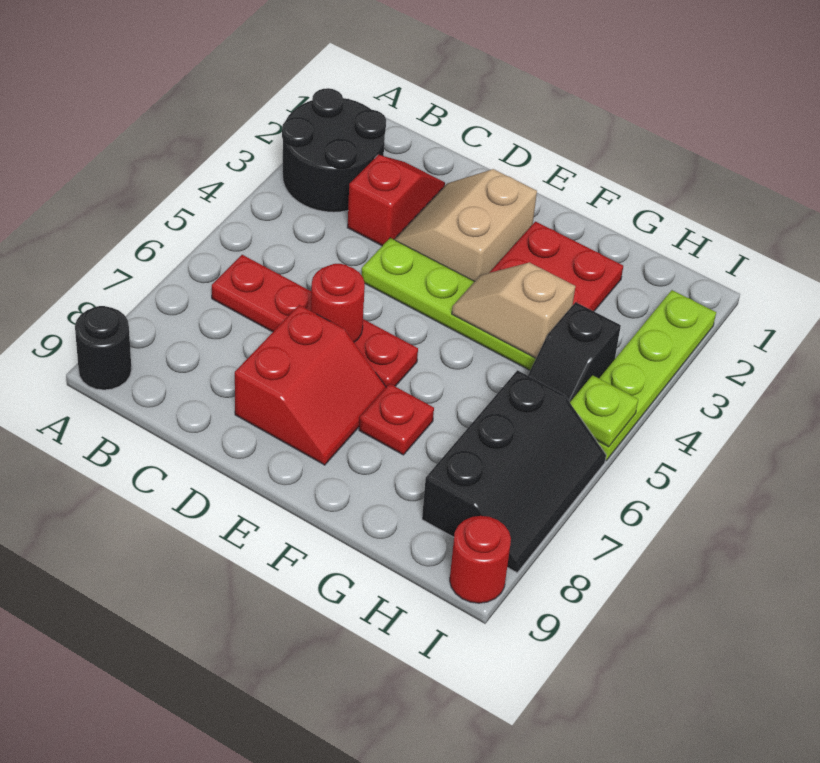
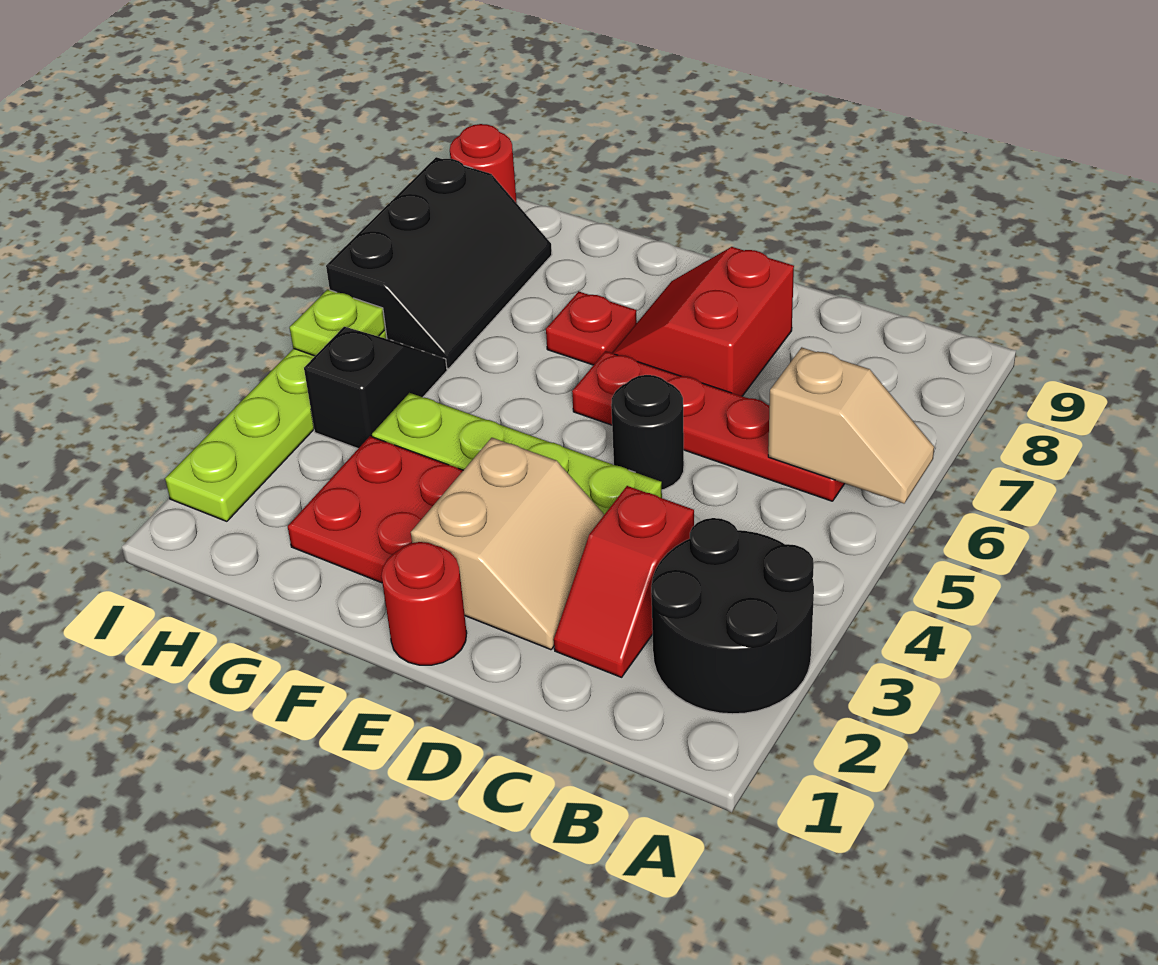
black round brick A9 level 1 -> black round brick D5 level 1
red round brick D6 level 2 -> red round brick E1 level 1
tan slope F4:G4 level 2 top G -> tan slope A6:B6 level 2 top B
black slope H6:I8 level 1 top H -> black slope H6:I8 level 1 top I

